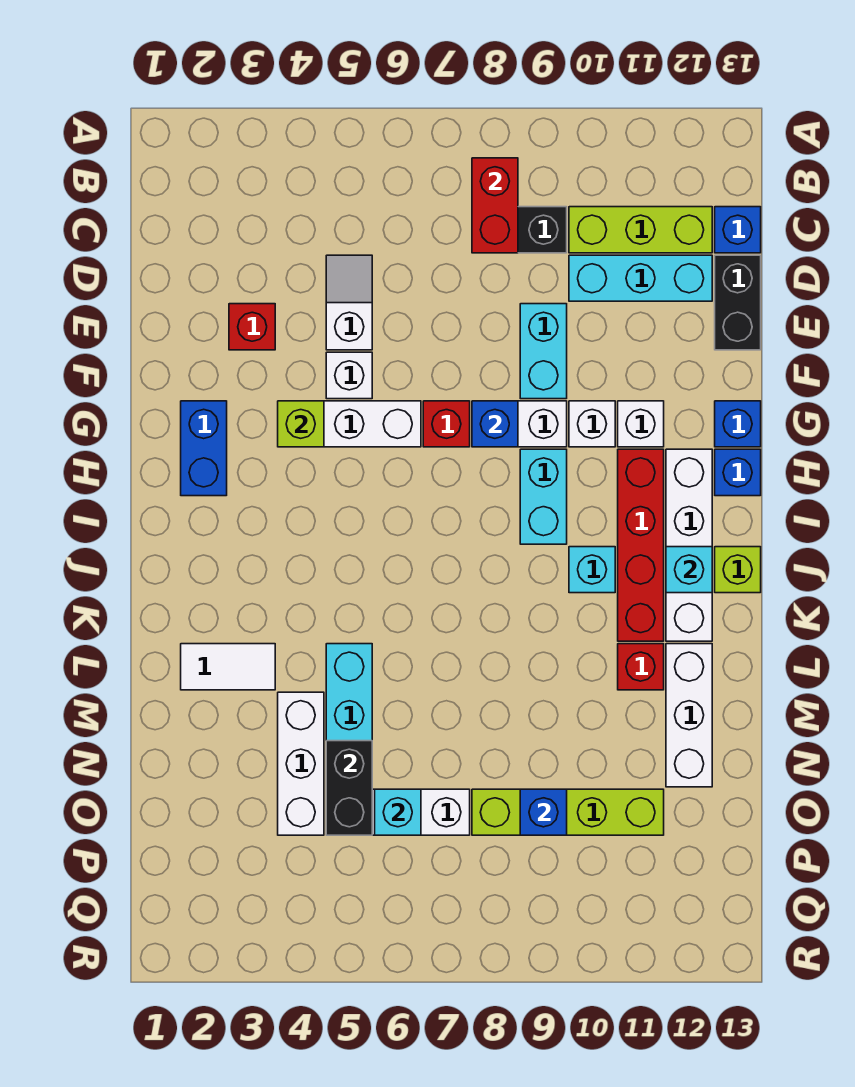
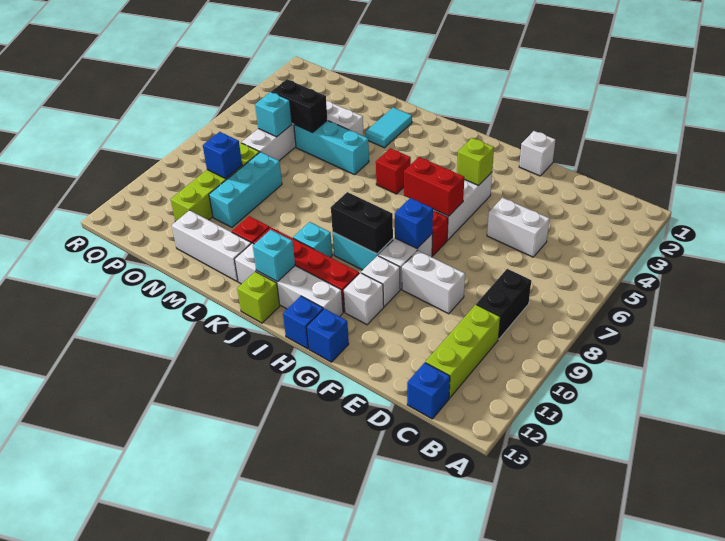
red brick B8:C8 level 2 -> red brick G6:H6 level 2
white slope D5:E5 level 1 top E -> white brick D5:E5 level 1
cyan brick D10:D12 level 1 -> cyan brick N8:N10 level 1
black brick D13:E13 level 1 -> black brick H9:I9 level 2
red brick E3 level 1 -> red brick J5 level 1
cyan brick E9:F9 level 1 -> white brick E9:F9 level 1
white brick F5 level 1 -> white brick F1 level 1
blue brick G2:H2 level 1 -> none
white tile L2:L3 level 1 -> cyan tile L2:L3 level 1

